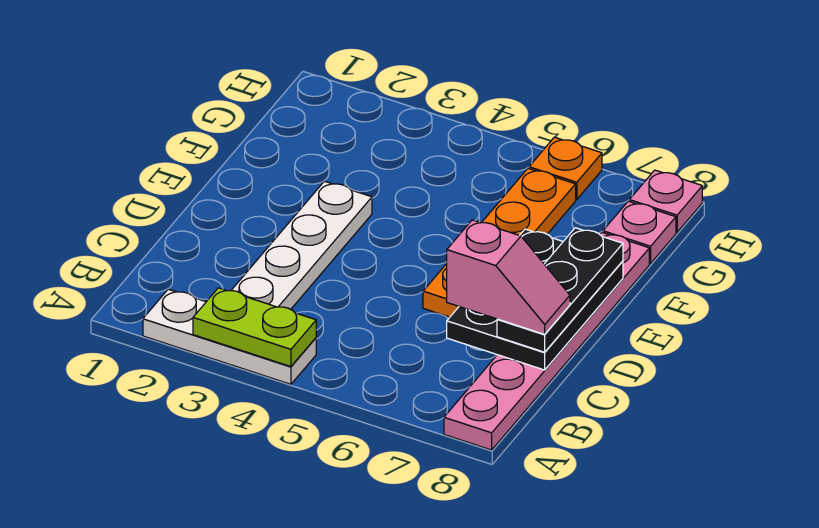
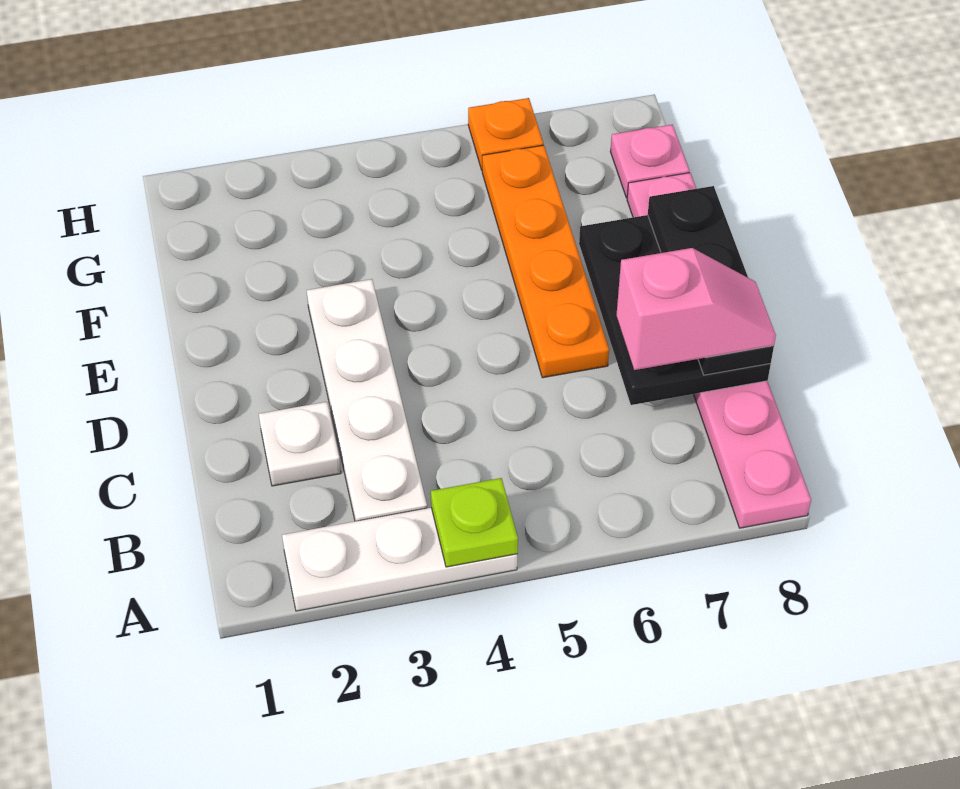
lime plate A3:A4 level 2 -> lime plate A4 level 2
none -> white plate C2 level 1
pink plate H8 level 1 -> none

